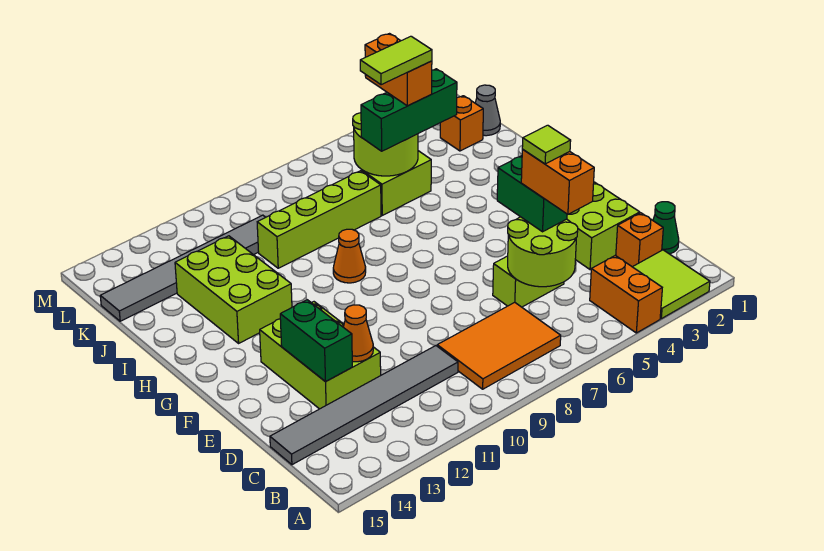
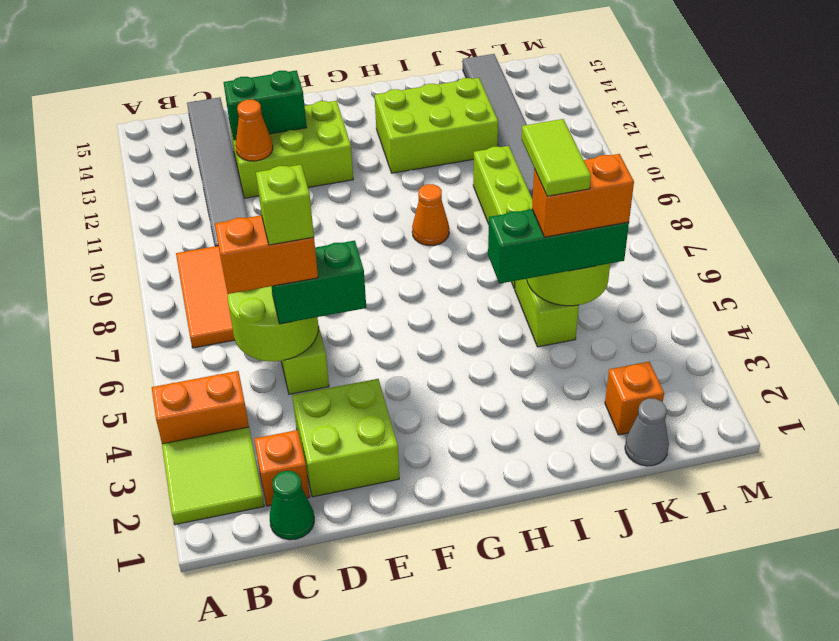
lime tile D5 level 5 -> lime brick D5 level 5
green brick J4:J6 level 3 -> green brick I5:K5 level 3

